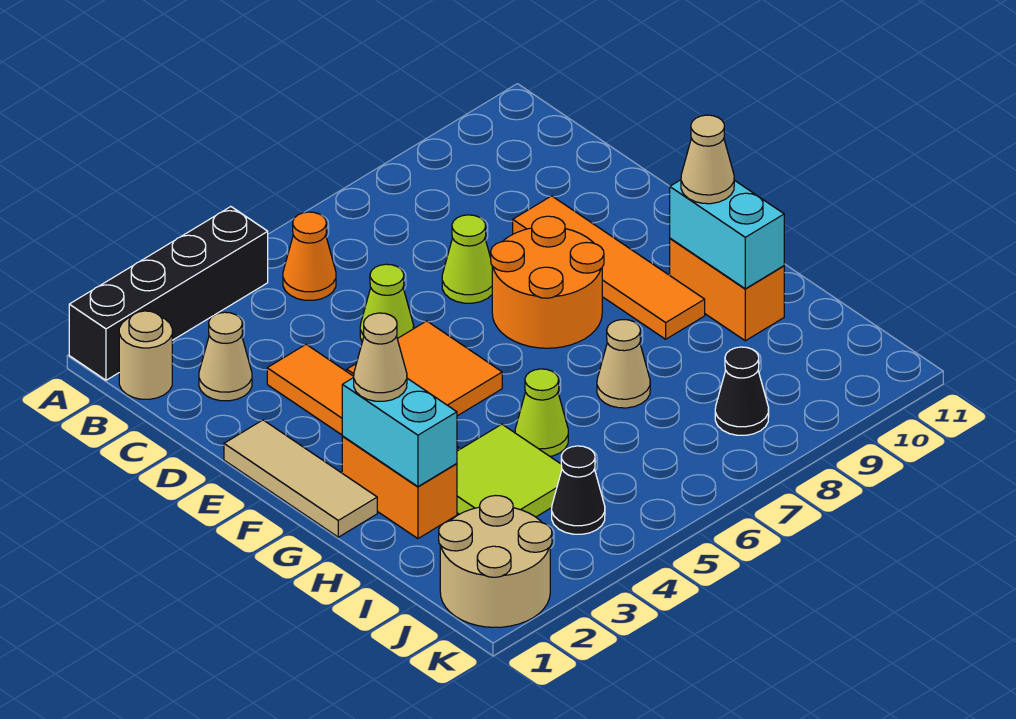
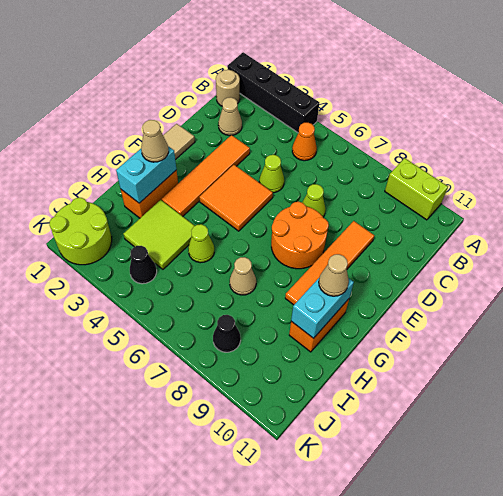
none -> lime brick A9:A10 level 1
tan round brick J1:K2 level 1 -> lime round brick J1:K2 level 1

